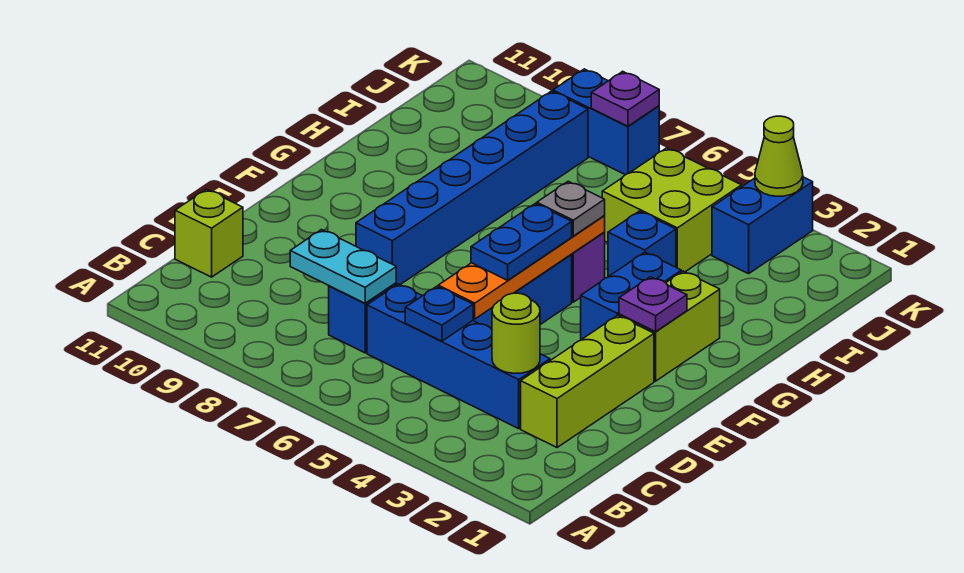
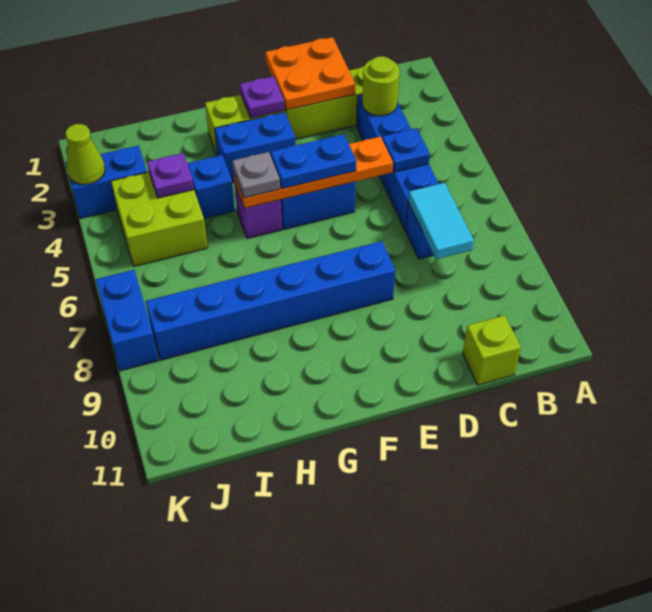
cyan plate C7:C8 level 2 -> cyan tile C7:C8 level 2
none -> orange plate D1:E2 level 2
purple plate K7 level 2 -> purple plate I4 level 2

